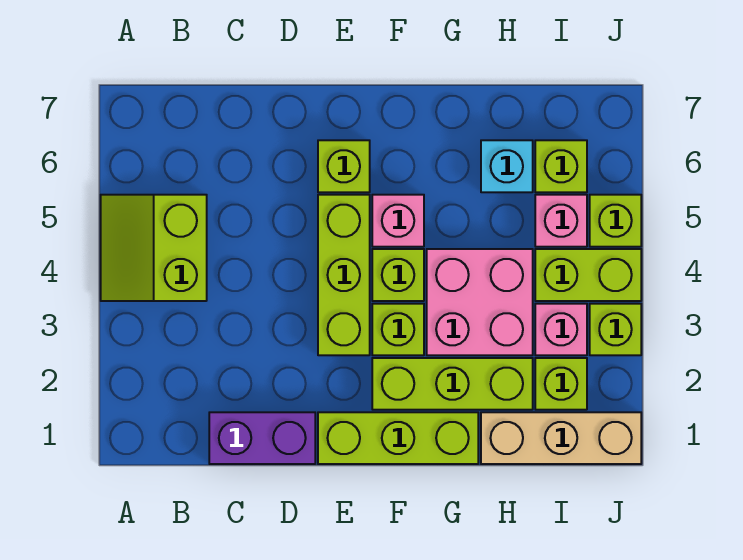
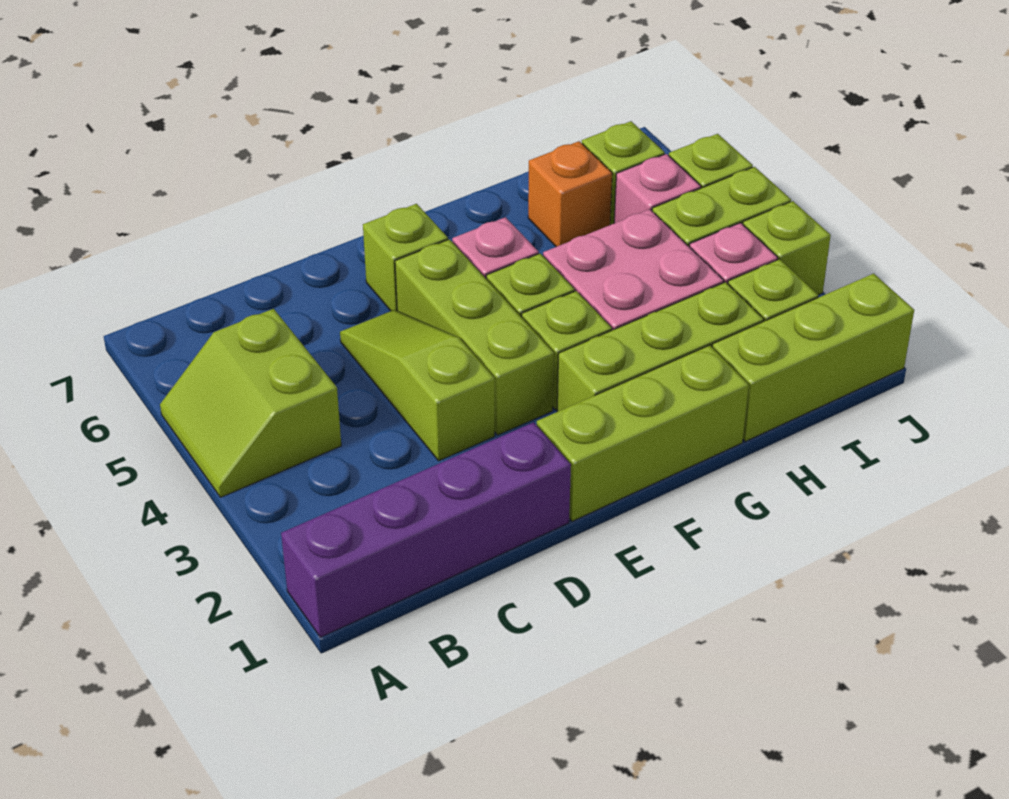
purple brick C1:D1 level 1 -> purple brick A1:D1 level 1
none -> lime slope D3:D5 level 1 top 3
tan brick H1:J1 level 1 -> lime brick H1:J1 level 1
cyan brick H6 level 1 -> orange brick H6 level 1

